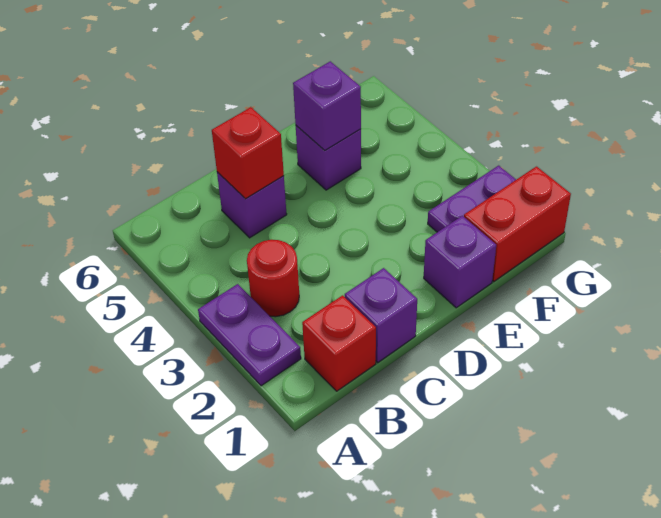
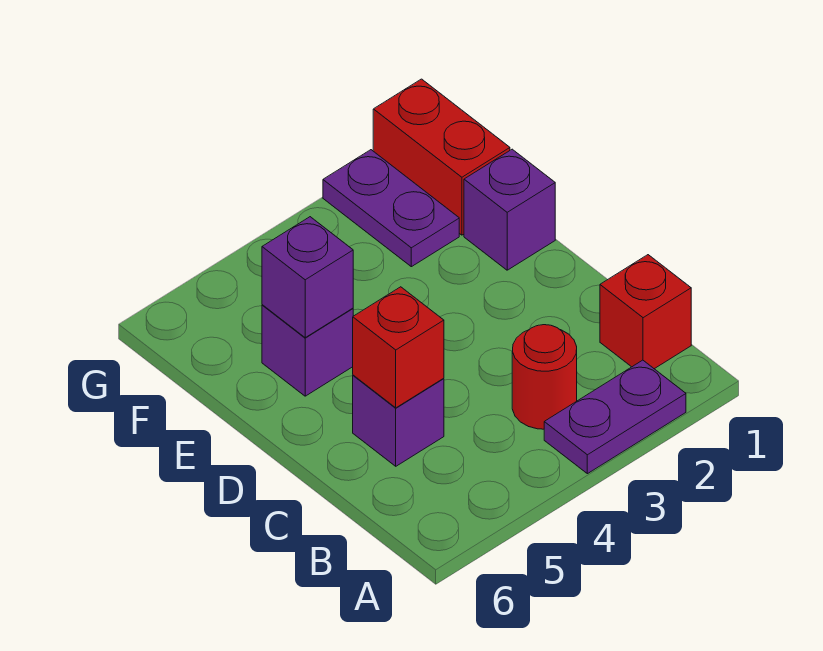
purple brick C1 level 1 -> none

